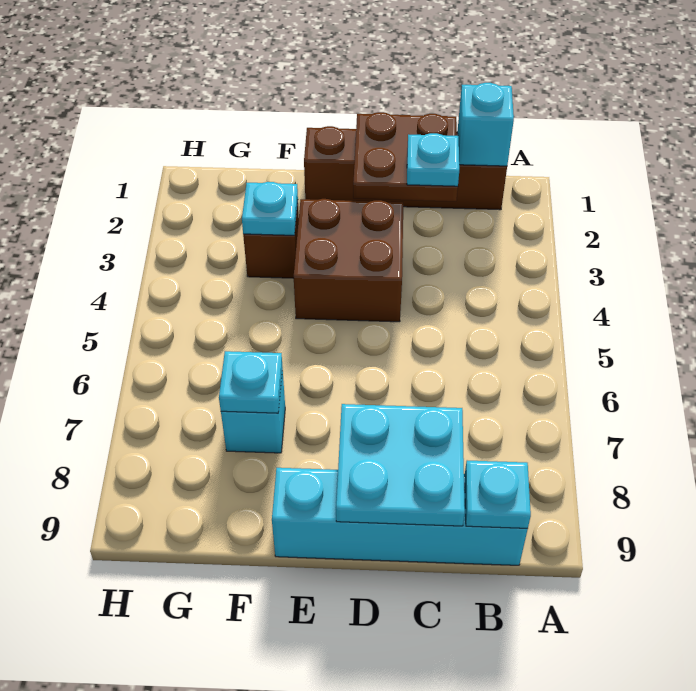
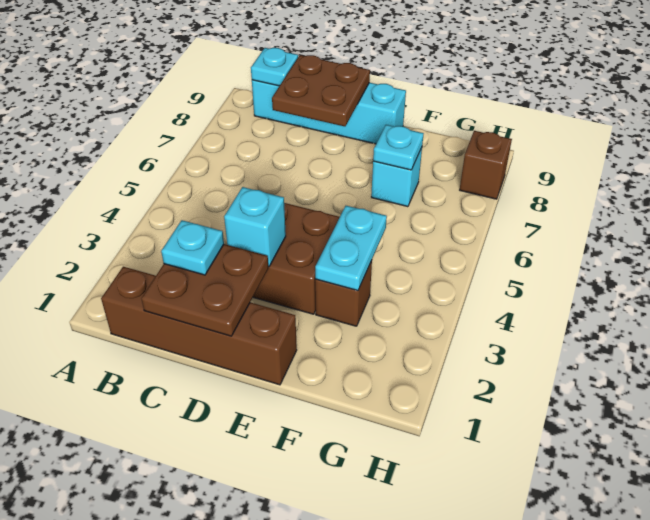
cyan brick B1 level 2 -> cyan brick D3 level 2
cyan plate C8:D9 level 2 -> brown plate C8:D9 level 2
cyan plate F3 level 2 -> cyan plate F3:F4 level 2
none -> brown brick H8 level 1

